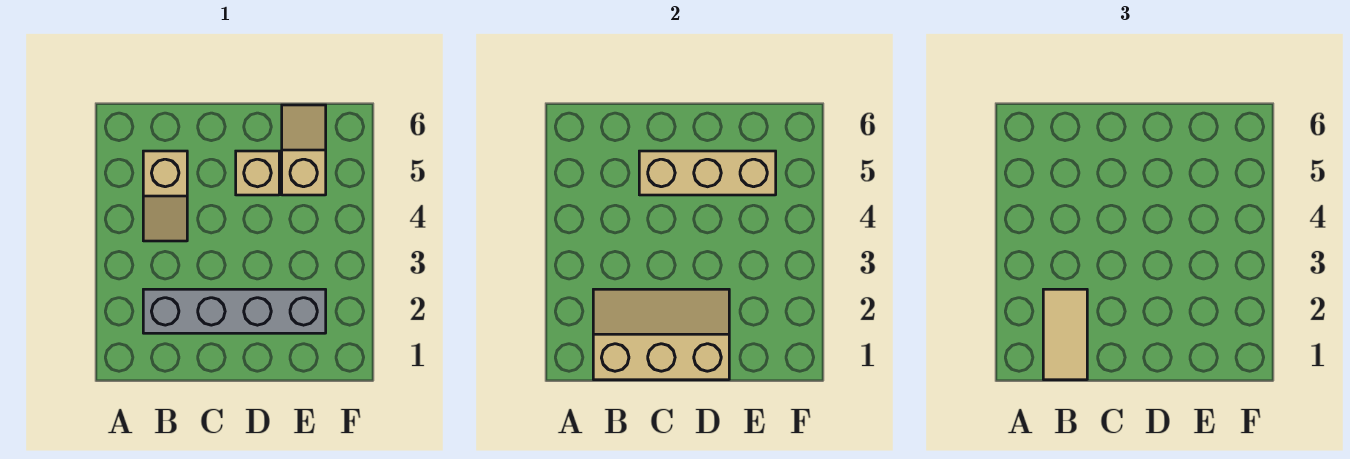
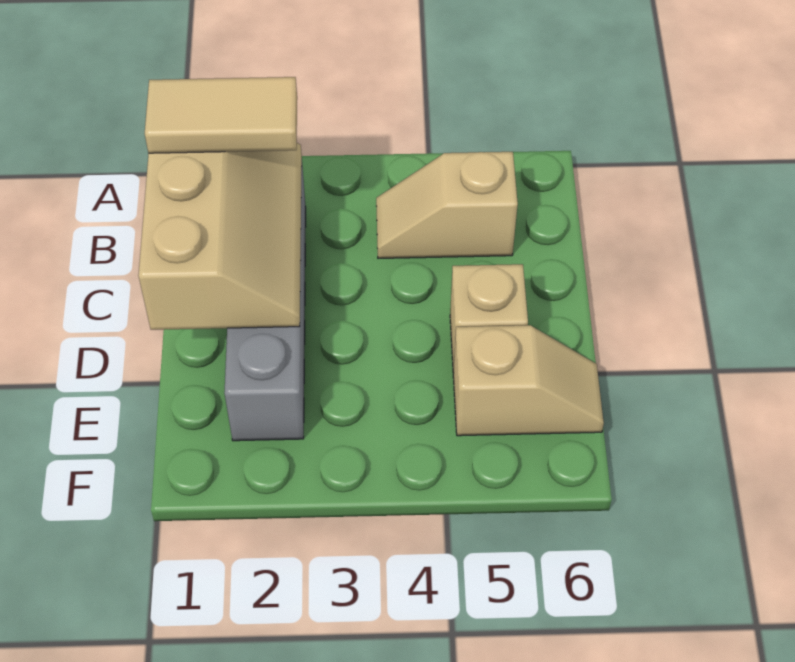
tan brick C5:E5 level 2 -> none

